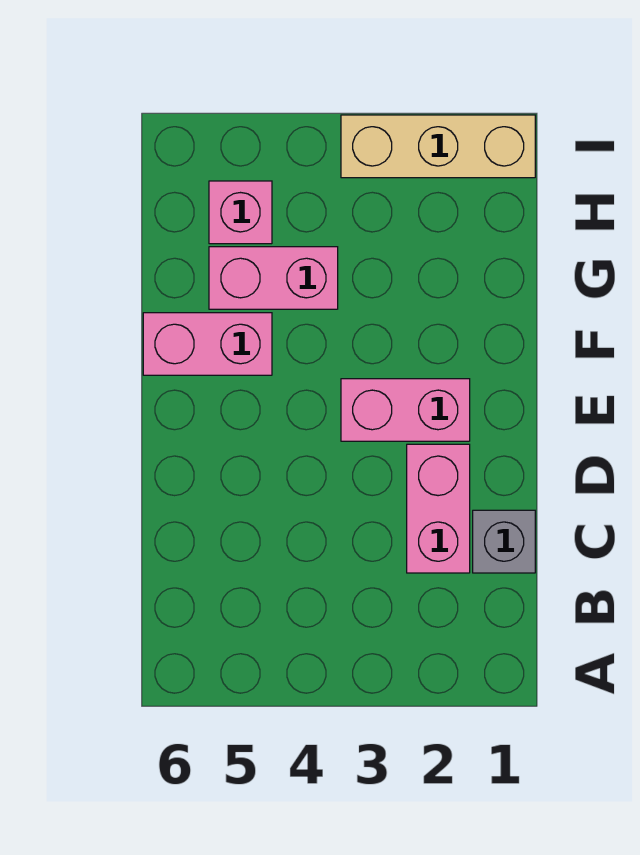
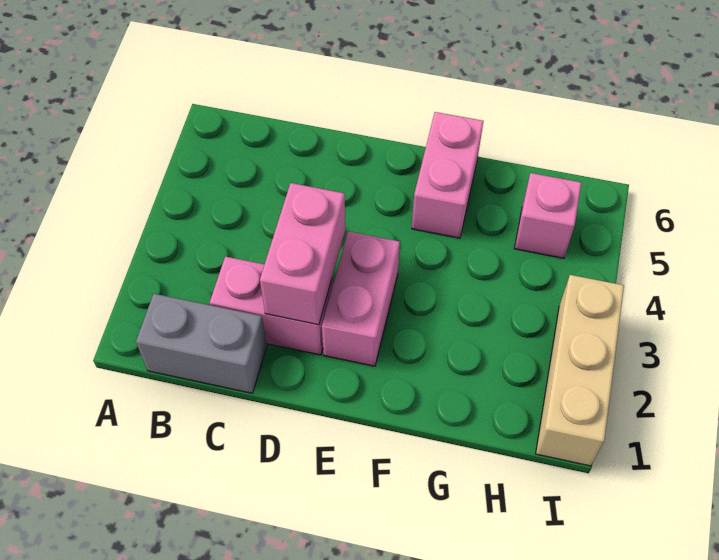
grey brick C1 level 1 -> grey brick B1:C1 level 1
pink brick G4:G5 level 1 -> pink brick D2:D3 level 2

